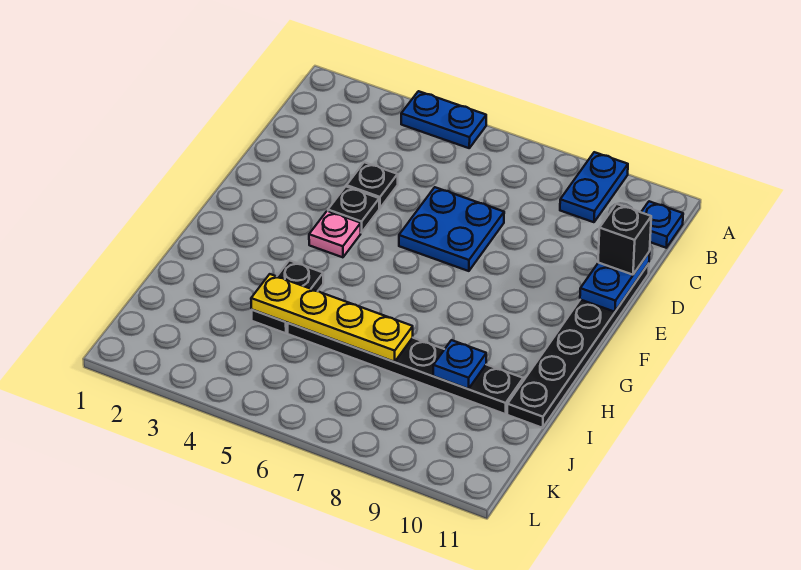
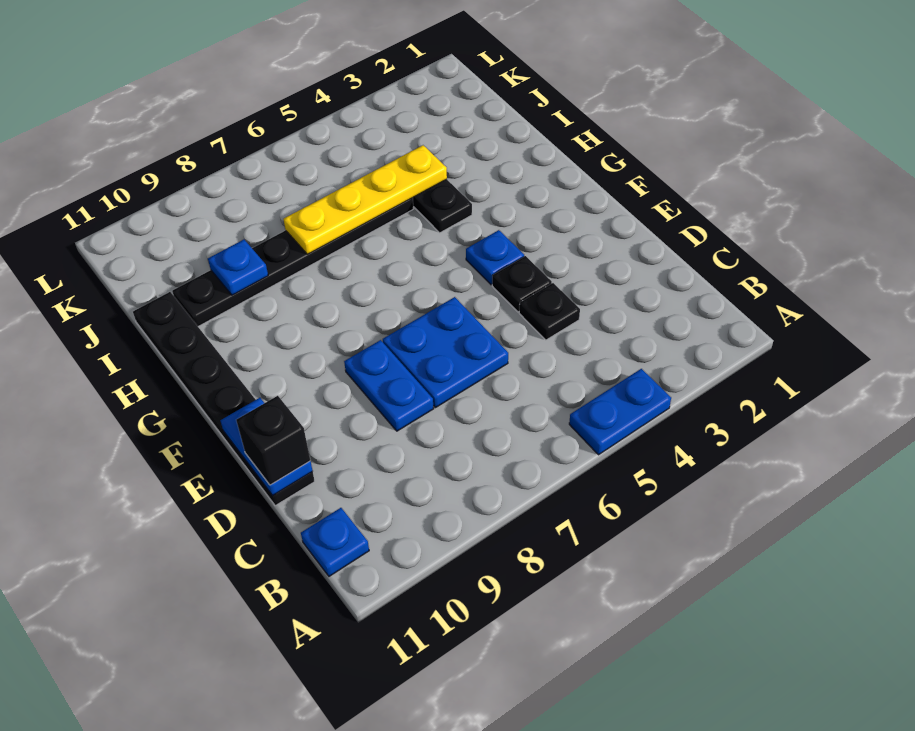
blue plate A9:B9 level 1 -> blue plate D8:E8 level 1
pink plate F4 level 1 -> blue plate F4 level 1

